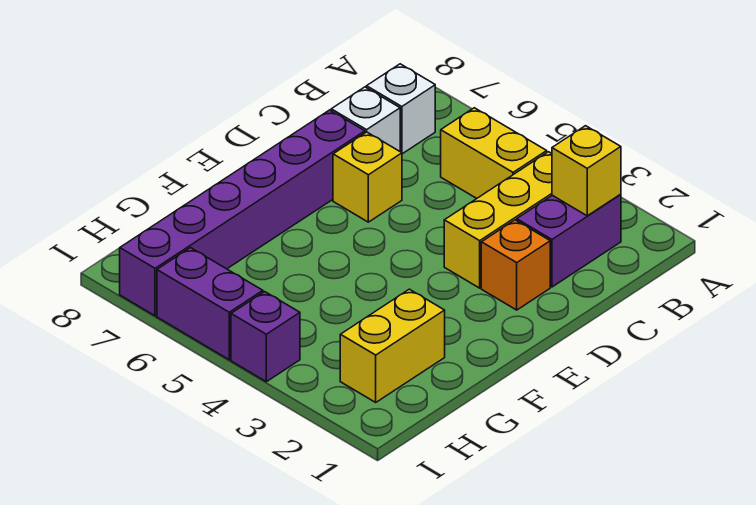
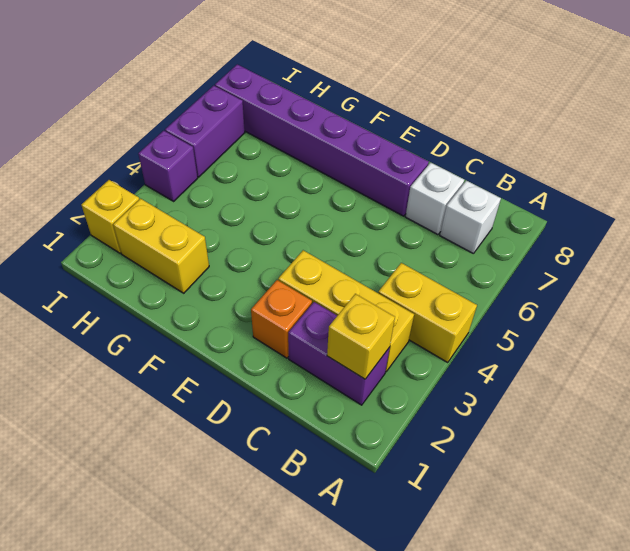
yellow brick B4:B5 level 1 -> yellow brick A4:B4 level 1
yellow brick D6 level 1 -> yellow brick I2 level 1

